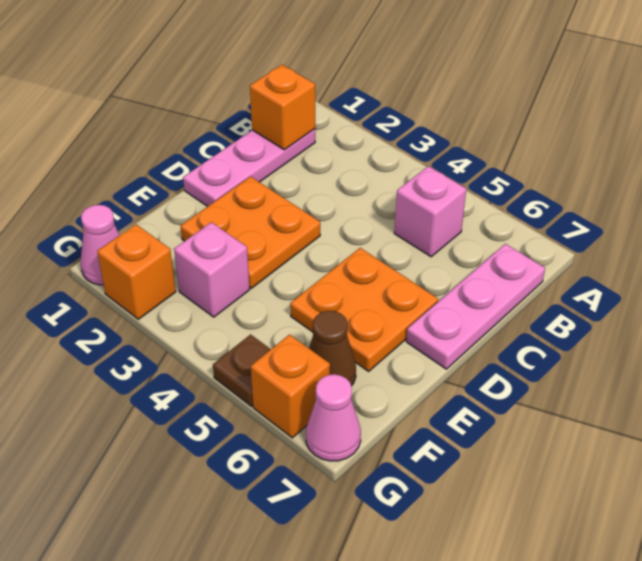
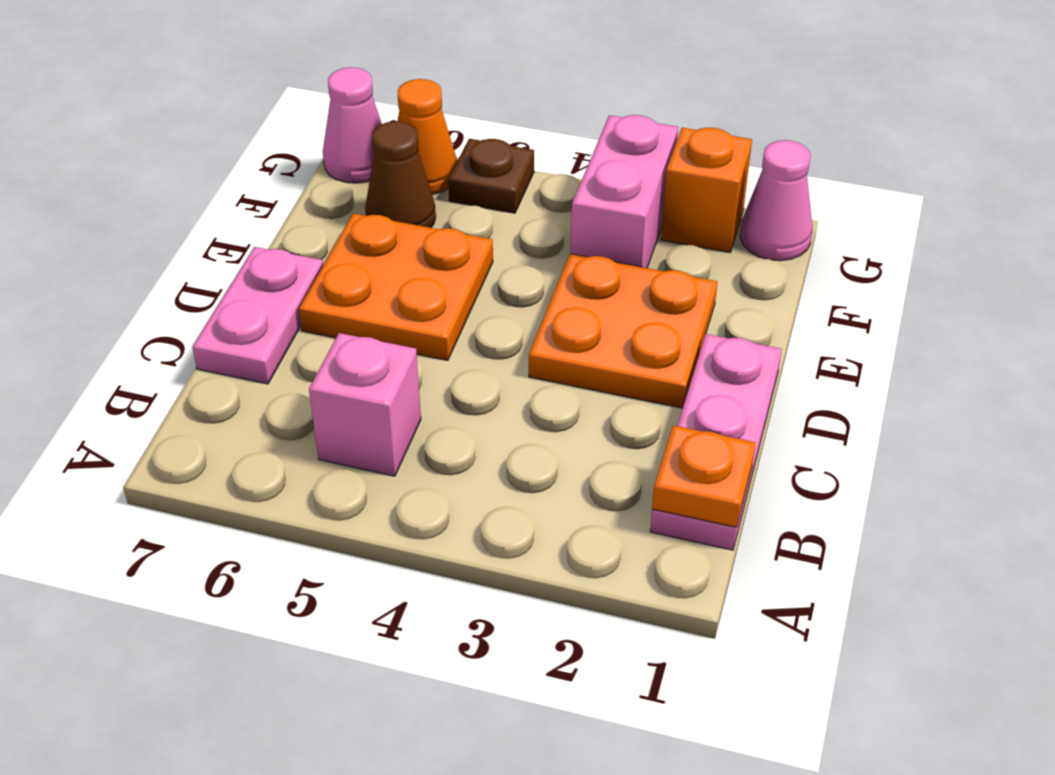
orange brick B1 level 2 -> orange plate B1 level 2
pink plate B7:D7 level 1 -> pink plate C7:D7 level 1
pink brick F3 level 1 -> pink brick F3:G3 level 1
orange brick G6 level 1 -> orange cone G6 level 1

